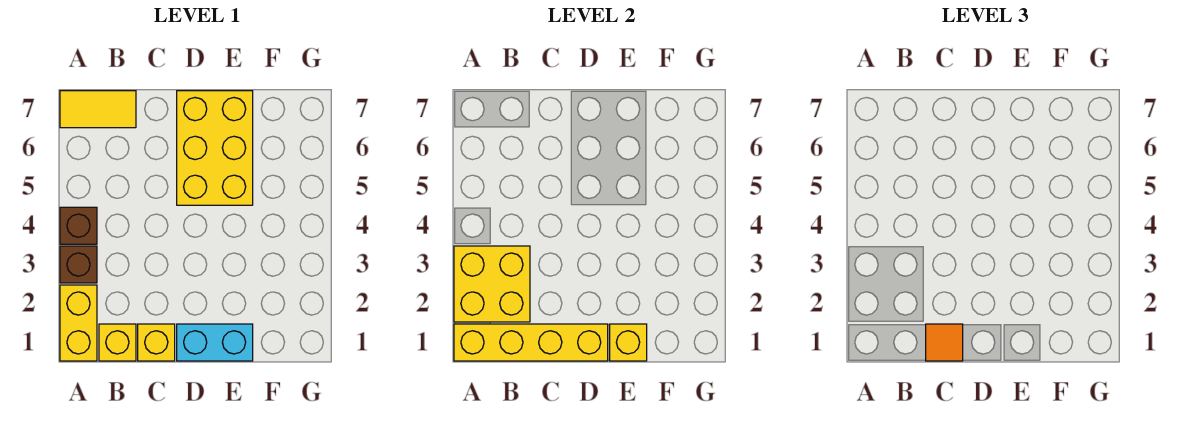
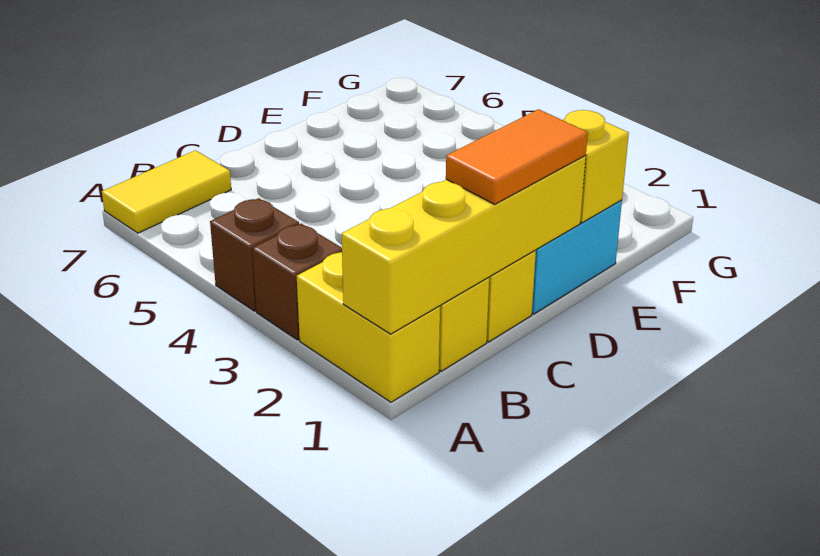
yellow brick A2:B3 level 2 -> none
orange tile C1 level 3 -> orange tile C1:D1 level 3
yellow brick D5:E7 level 1 -> none

